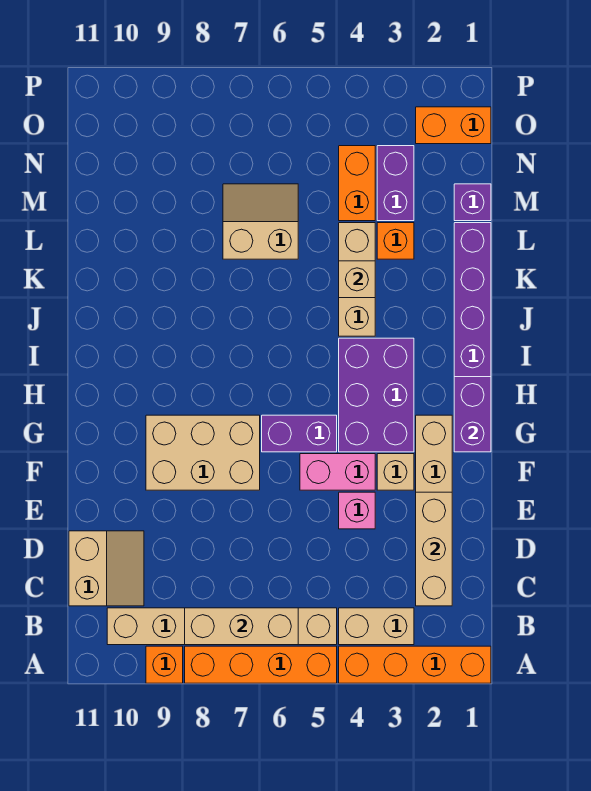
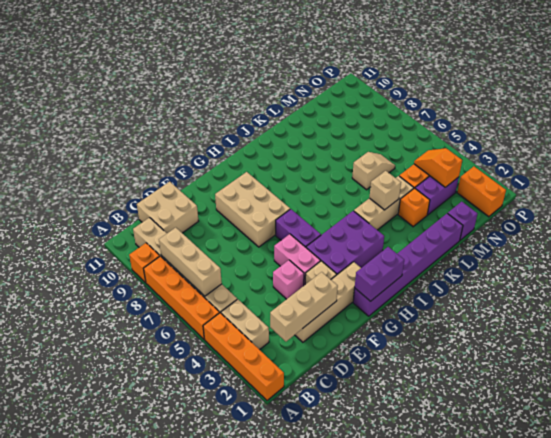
tan slope C10:D11 level 1 top 11 -> tan brick C10:D11 level 1
tan slope L6:M7 level 1 top L -> tan slope L6:M6 level 1 top L
none -> orange slope N3:N4 level 2 top 3

